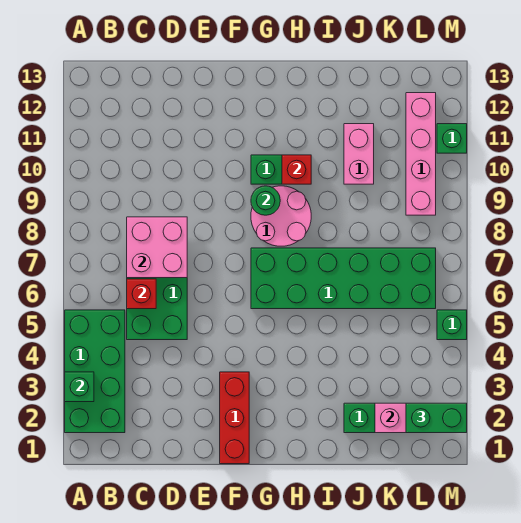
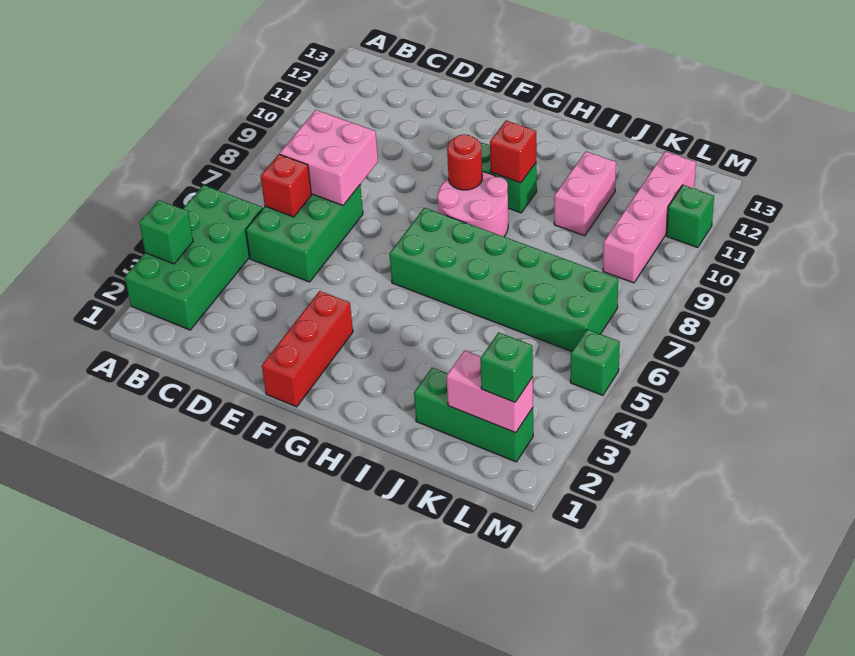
green round brick G9 level 2 -> red round brick G9 level 2
green brick L2:M2 level 3 -> green brick L2 level 3

